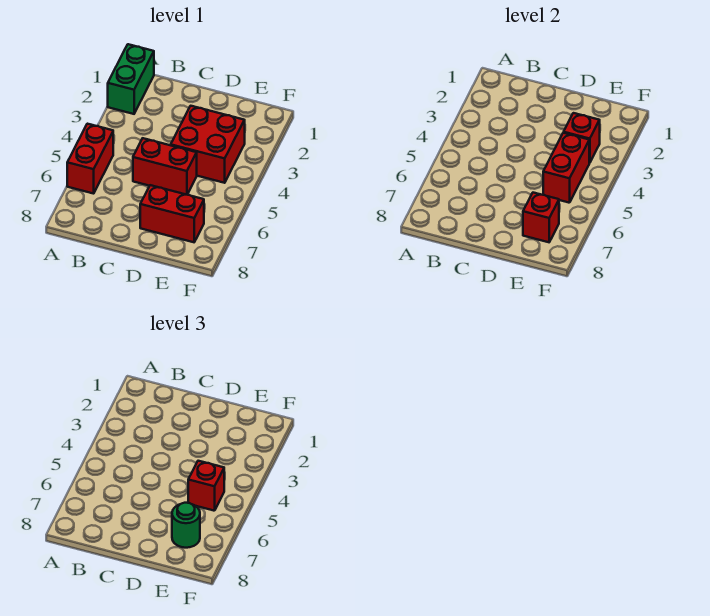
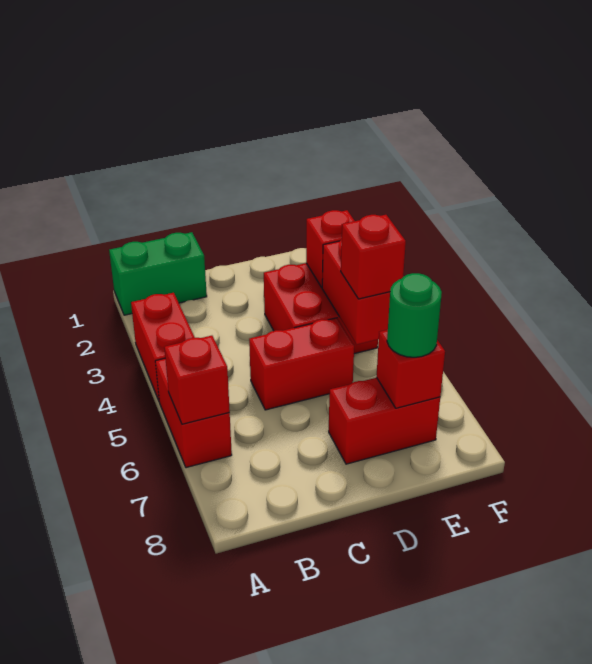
green brick A1:A2 level 1 -> green brick A1:B1 level 1
none -> red brick A3:A4 level 1
none -> red brick A6 level 2

